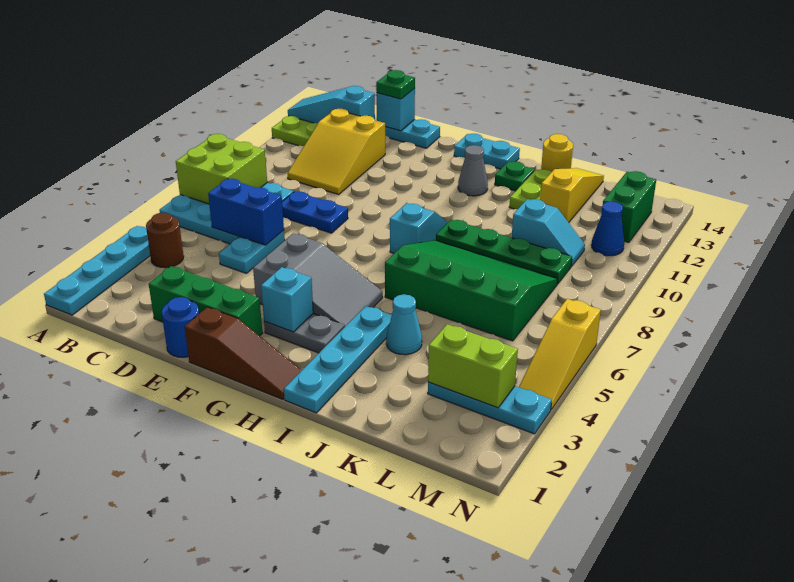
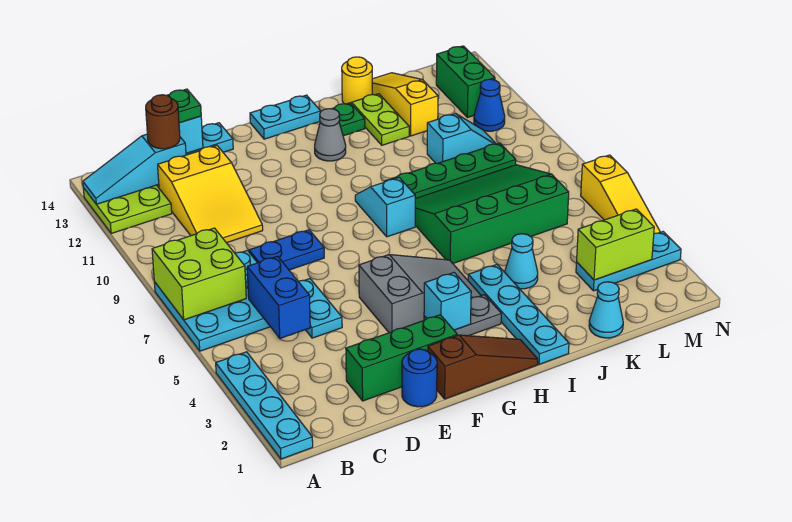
brown round brick B4 level 1 -> brown round brick C13 level 3
blue brick C6:D6 level 2 -> blue brick C5:C6 level 2
none -> cyan cone K1 level 1

